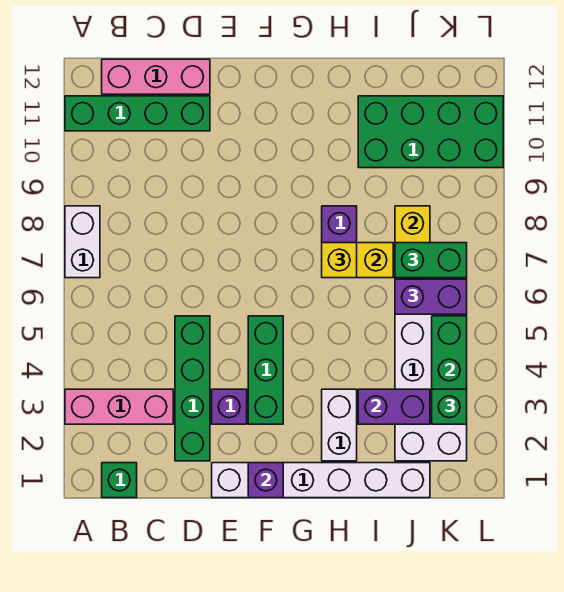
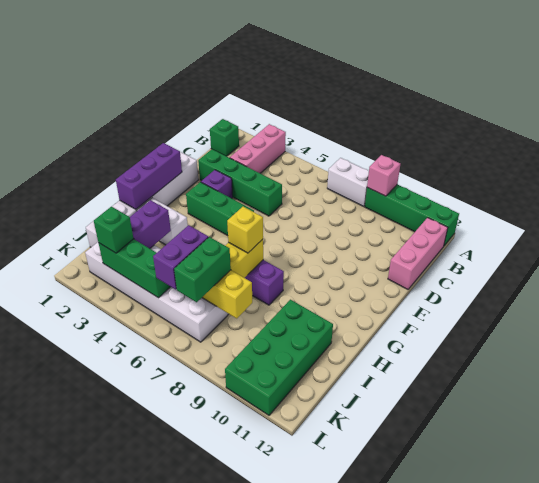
none -> pink brick A9 level 2
green brick A11:D11 level 1 -> green brick A9:A12 level 1
purple brick F1 level 2 -> purple brick F1:H1 level 2

